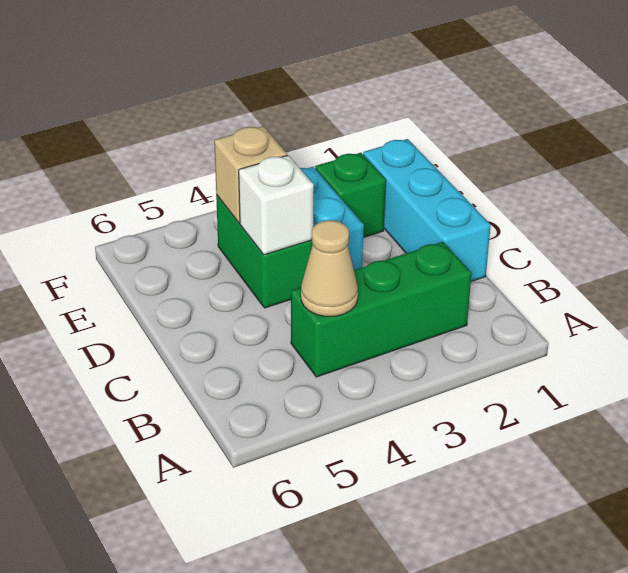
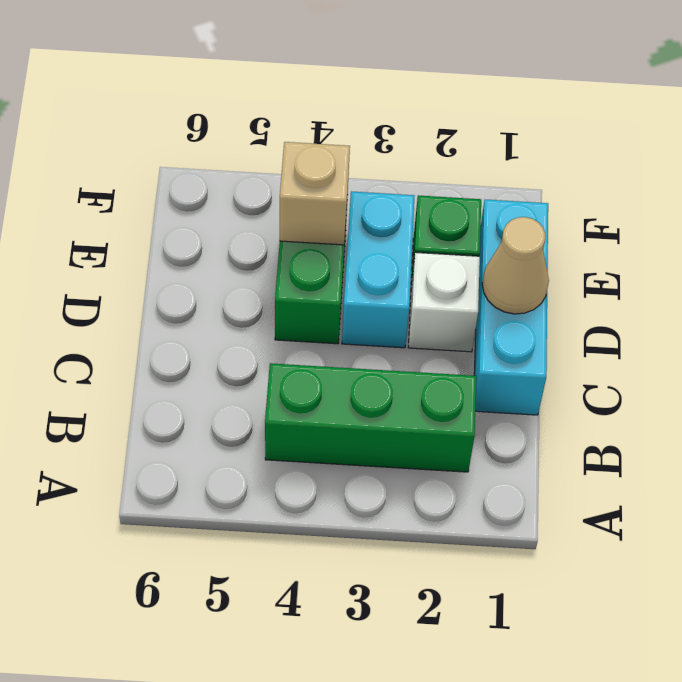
tan cone B4 level 2 -> tan cone D1 level 2
white brick D4 level 2 -> white brick D2 level 1

